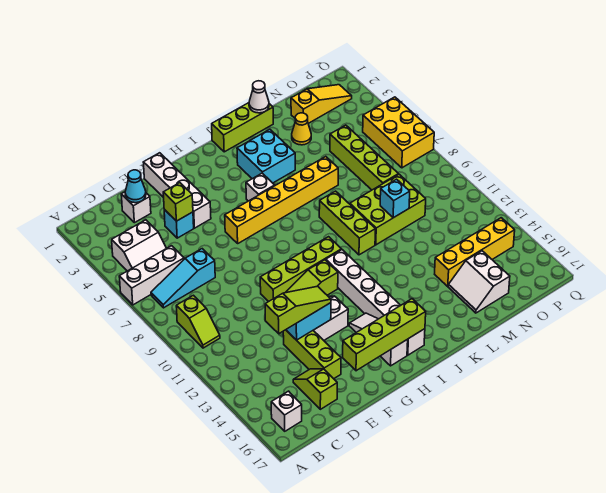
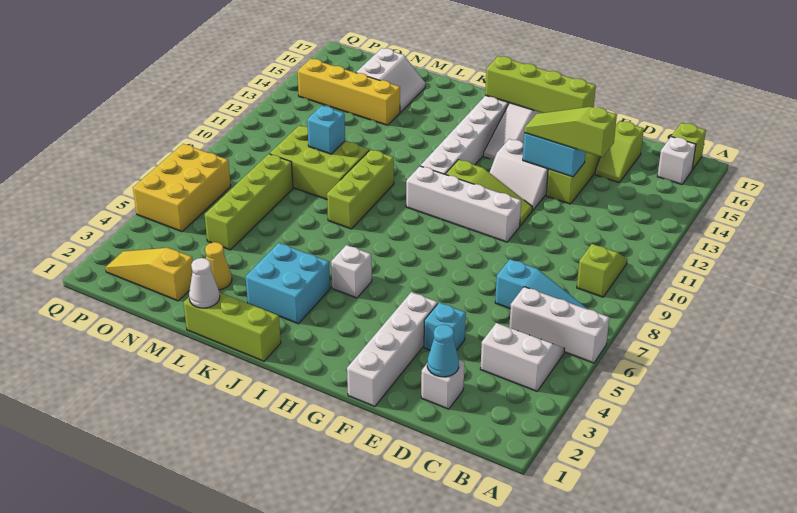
lime brick E4 level 2 -> lime brick B17 level 1
lime brick F10:I10 level 1 -> white brick F10:I10 level 1
yellow brick G6:L6 level 1 -> none

